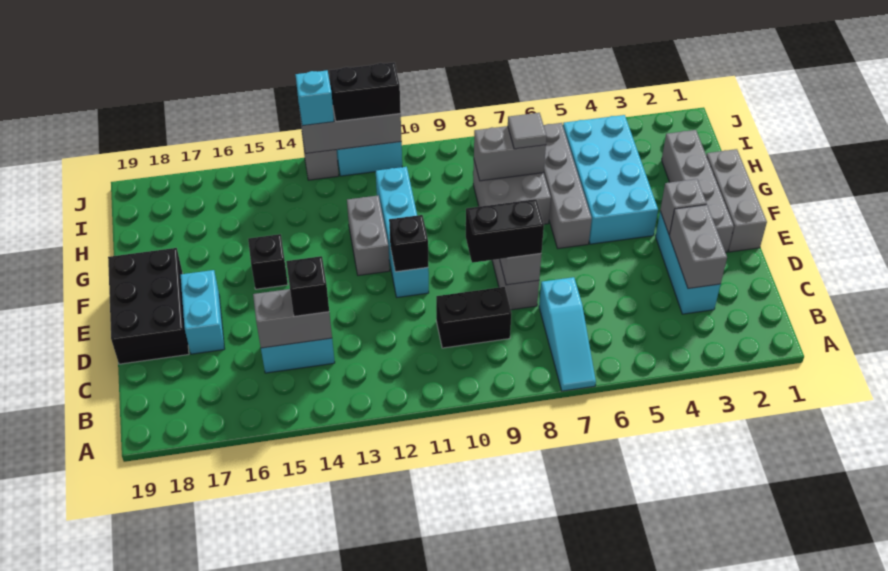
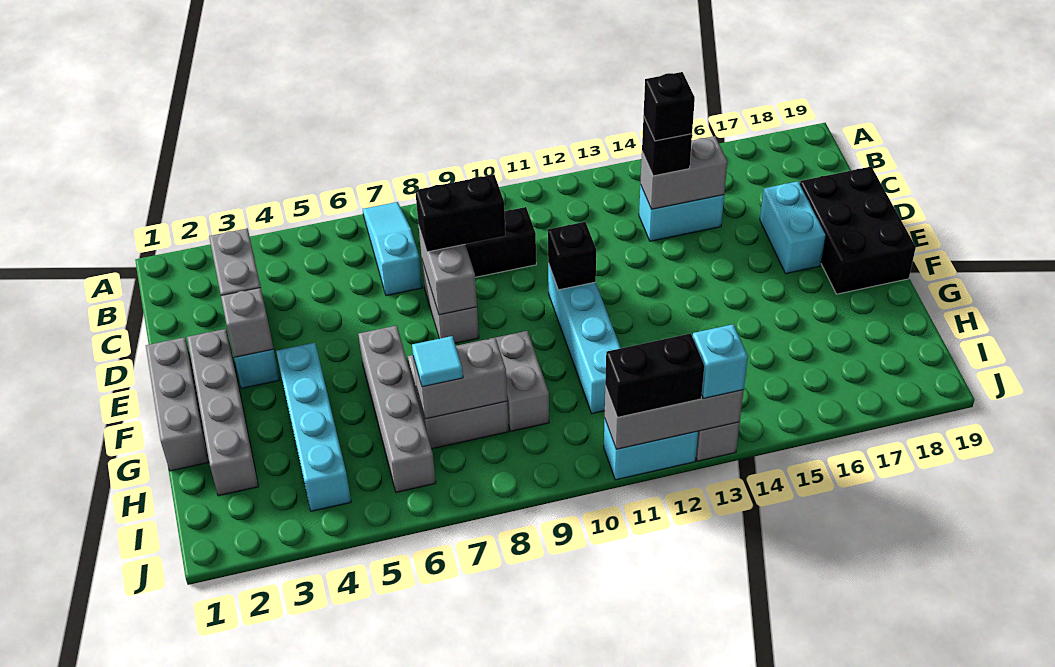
cyan brick F4:I5 level 1 -> cyan brick F4:I4 level 1
grey brick F12:G12 level 1 -> grey brick G9:H9 level 1
black brick F15 level 1 -> black brick C14 level 4
grey tile H7 level 3 -> cyan tile H7 level 3

